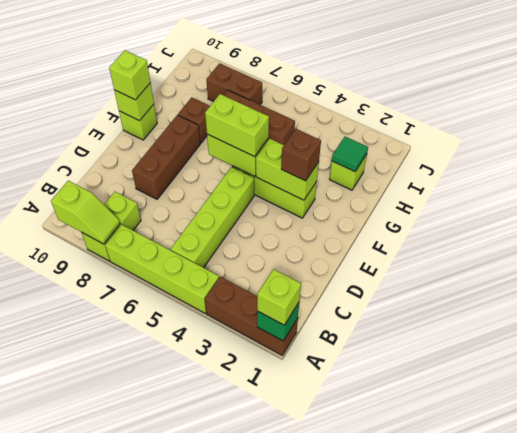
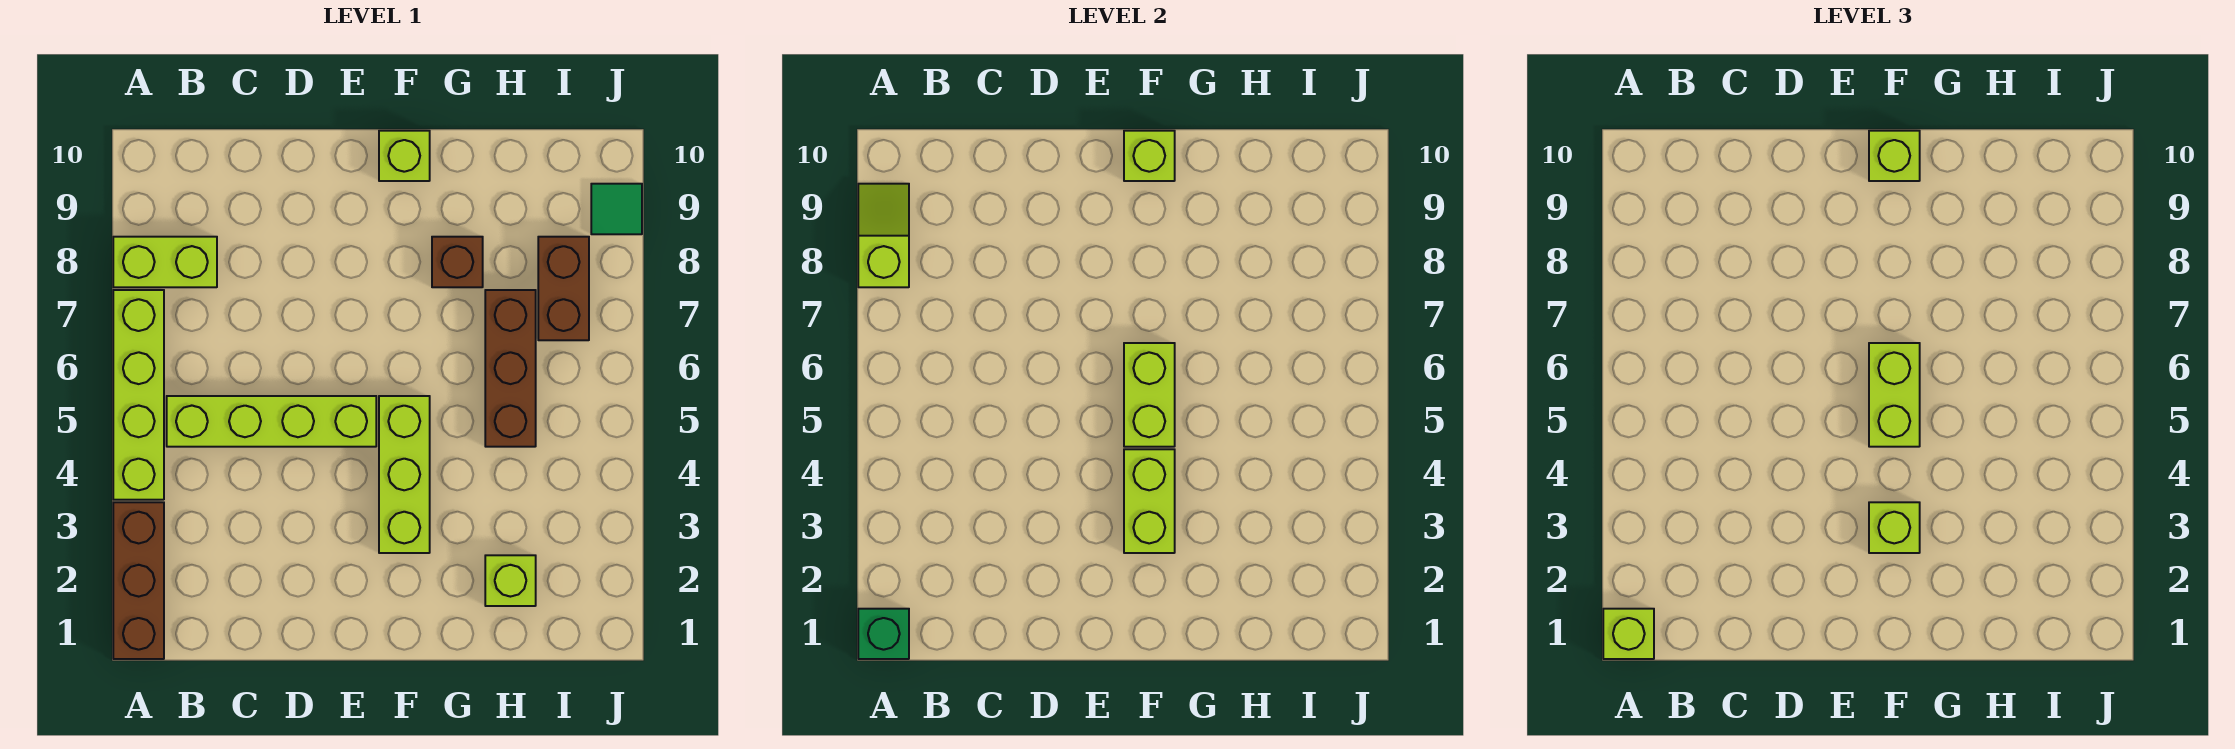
lime slope A8:A9 level 2 top 9 -> lime slope A8:A9 level 2 top 8
brown brick D8:F8 level 1 -> none
brown brick F3 level 3 -> lime brick F3 level 3
green tile H2 level 2 -> green tile J9 level 1

